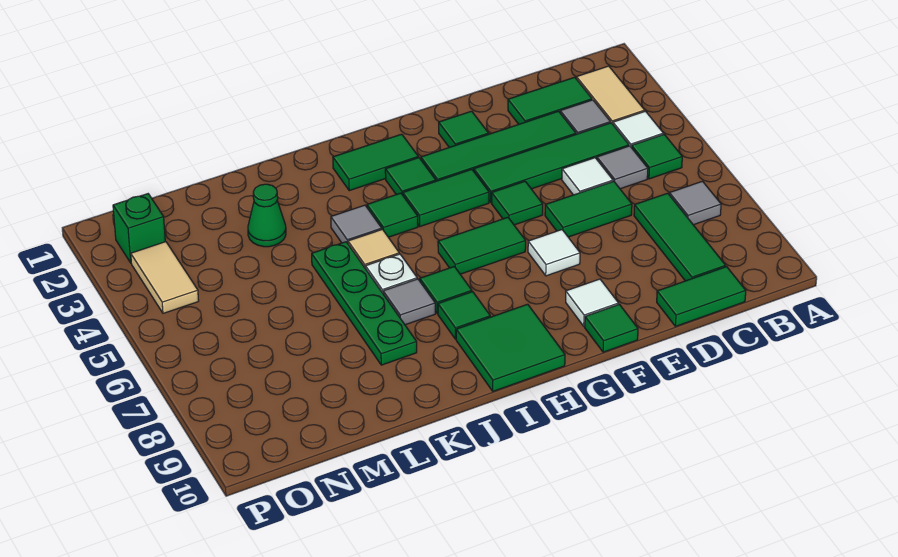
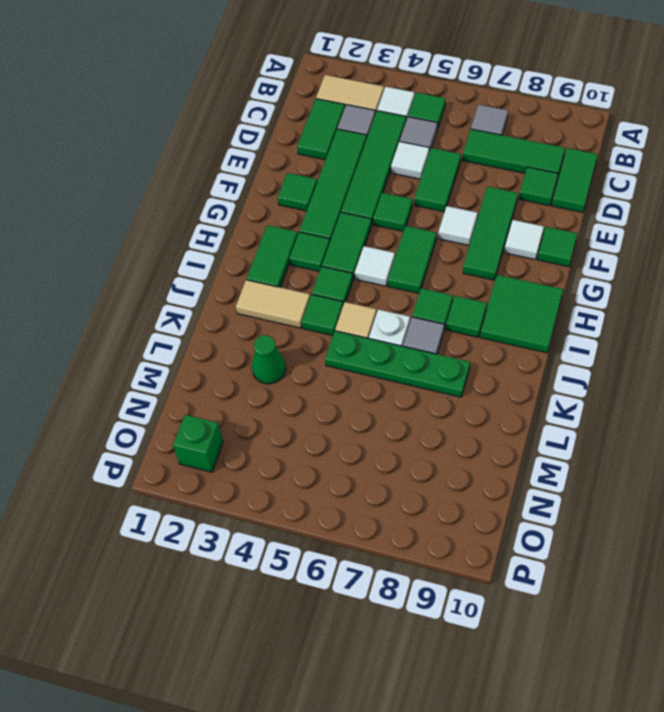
none -> green tile D9 level 1
none -> green tile E8:G8 level 1
none -> white tile H5 level 1
grey tile J4 level 1 -> green tile J4 level 1
tan tile O3:O4 level 1 -> tan tile J2:J3 level 1

